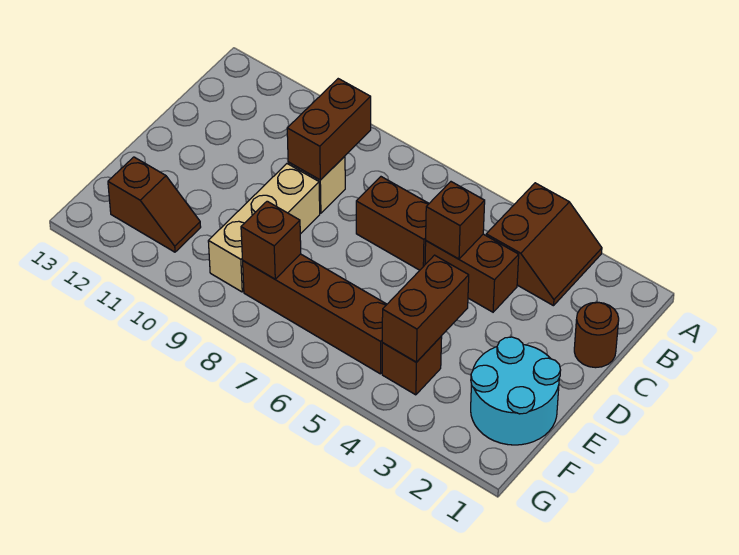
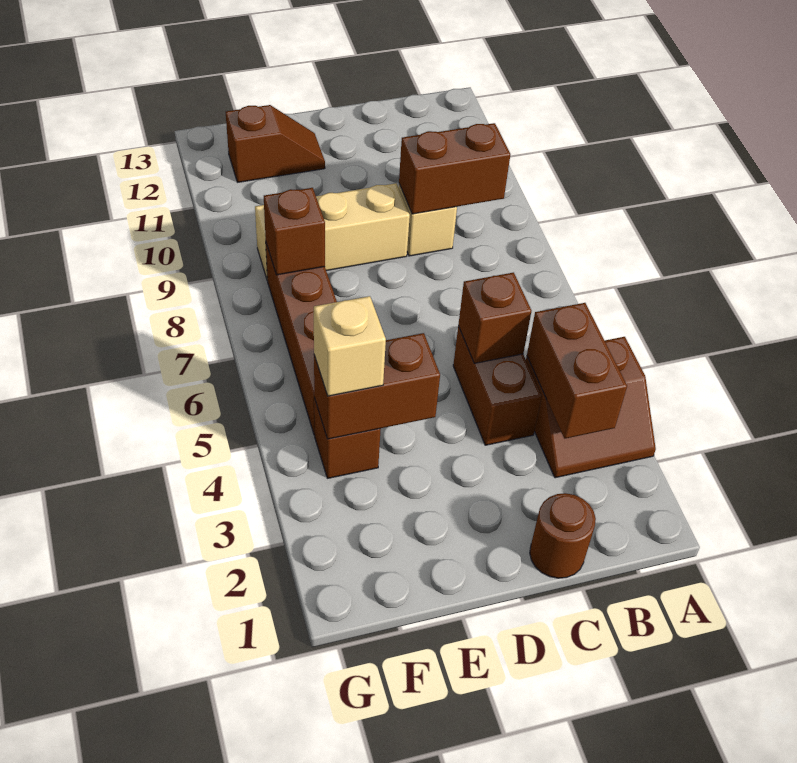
brown brick C6:C7 level 1 -> brown brick B3:B4 level 2
cyan round brick E1:F2 level 1 -> none
none -> tan brick F4 level 3
brown slope F11:F12 level 1 top 12 -> brown slope E12:F12 level 1 top F

